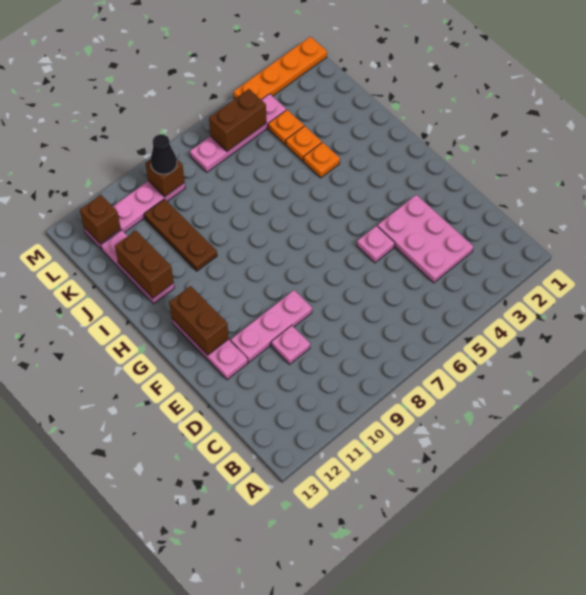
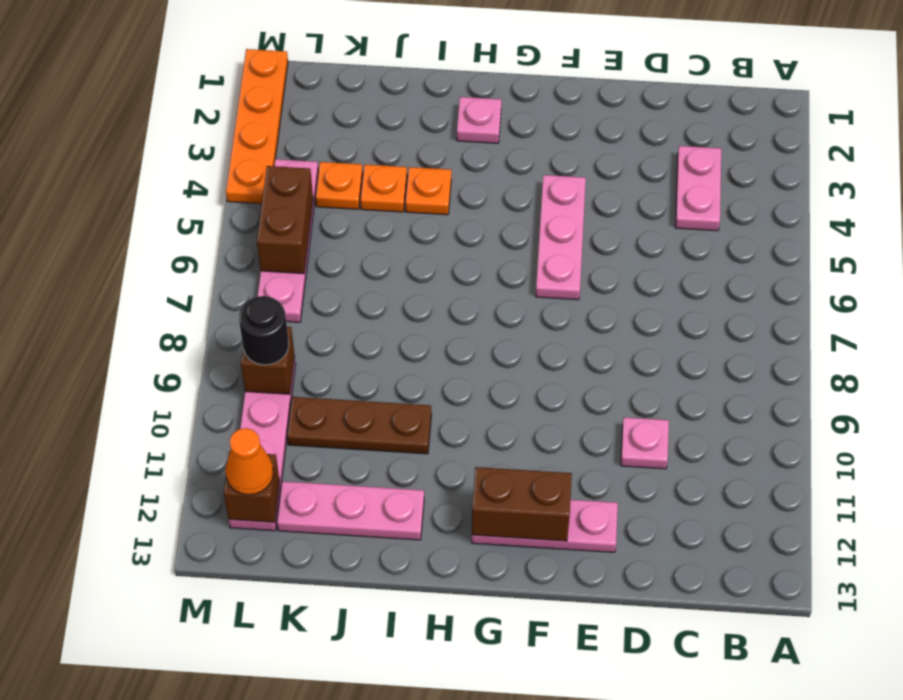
pink plate C3:E4 level 1 -> pink plate C3:C4 level 1
pink plate E5 level 1 -> pink plate H2 level 1
pink plate E9:E11 level 1 -> pink plate F4:F6 level 1
brown brick I12:J12 level 2 -> none
black cone L9 level 3 -> black round brick L9 level 3
none -> orange cone L12 level 3

